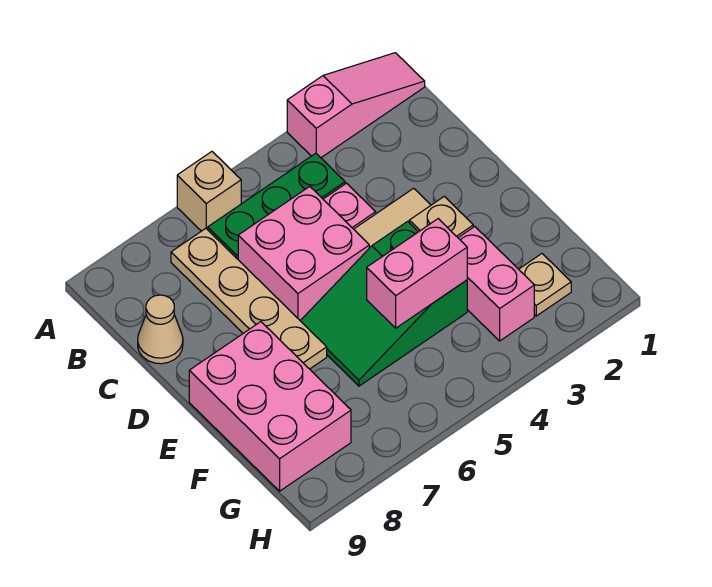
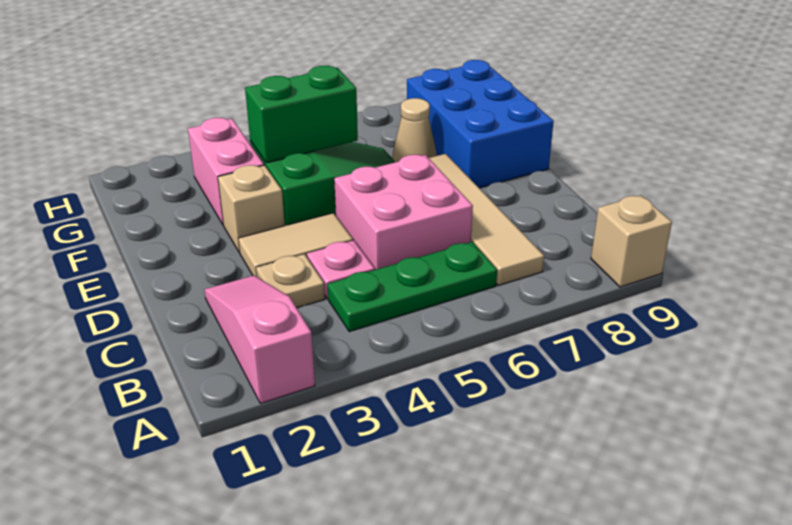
pink slope A1:A3 level 1 top 3 -> pink slope A2:C2 level 1 top A
tan brick A6 level 1 -> tan brick A9 level 1
tan plate B7:E7 level 1 -> tan tile B7:E7 level 1
tan cone C9 level 1 -> tan cone F7 level 1
pink brick E8:G9 level 1 -> blue brick E8:G9 level 1
pink brick F4:F5 level 2 -> green brick F4:F5 level 2
tan plate G2 level 1 -> tan plate C3 level 1

